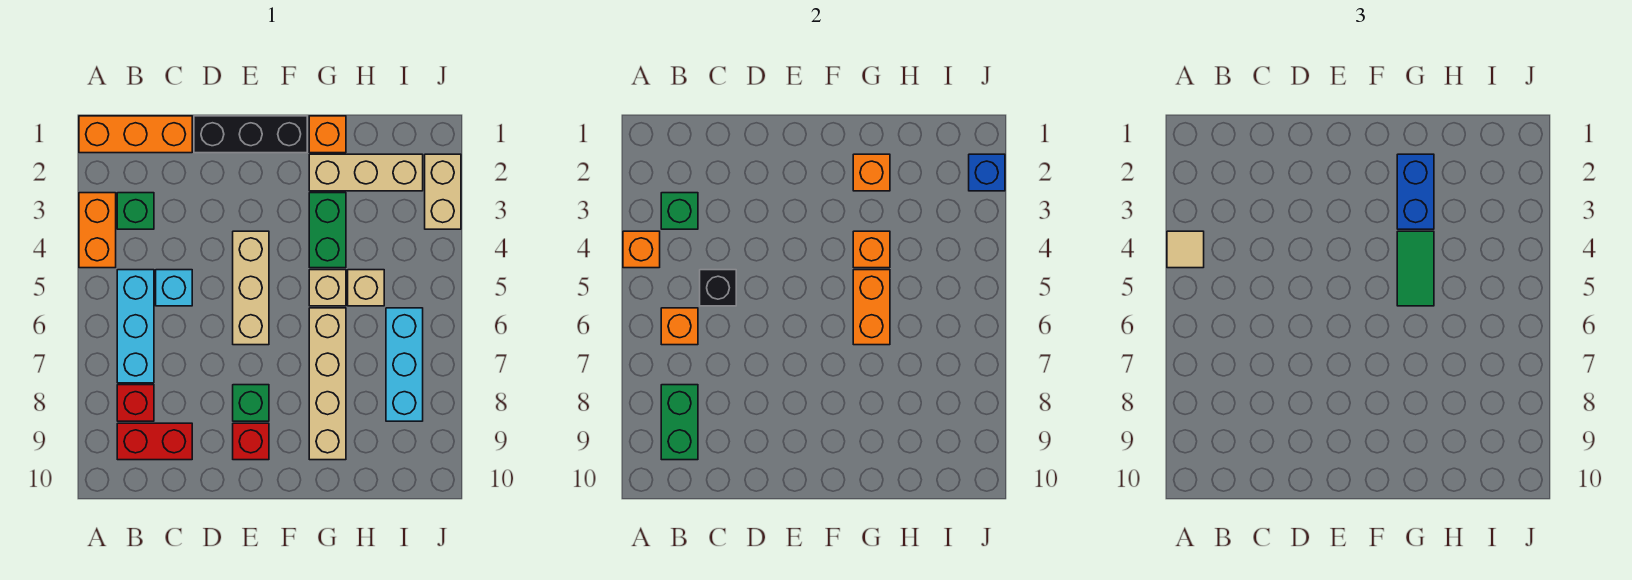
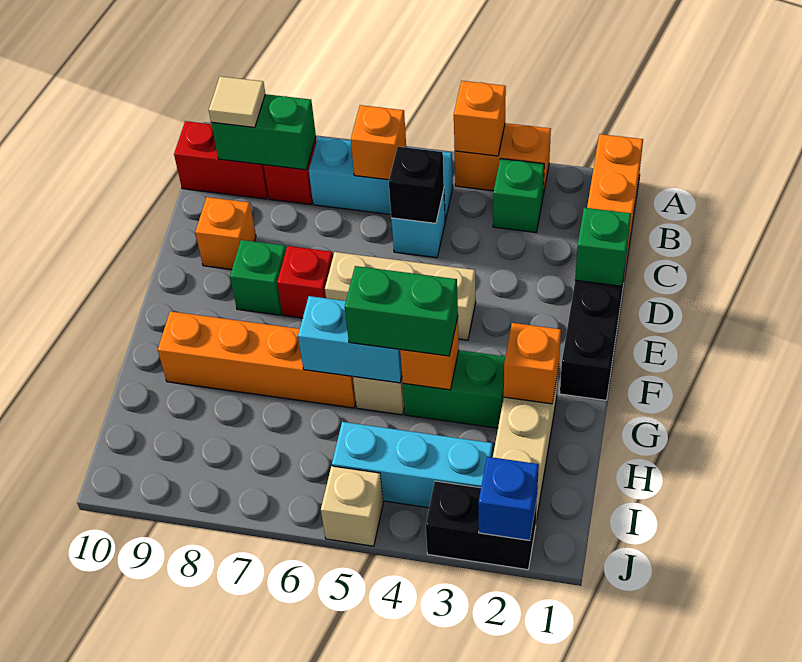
tan tile A4 level 3 -> tan tile B9 level 3
green brick B3 level 2 -> green brick D1 level 2
red brick B9:C9 level 1 -> red brick B9:B10 level 1
red brick E9 level 1 -> red brick E7 level 1
orange brick G1 level 1 -> orange brick D9 level 1
blue brick G2:G3 level 3 -> none
green tile G4:G5 level 3 -> green brick G4:G5 level 3
orange brick G5:G6 level 2 -> cyan brick G5:G6 level 2
tan brick G6:G9 level 1 -> orange brick G6:G9 level 1
tan brick H5 level 1 -> tan brick J5 level 1
cyan brick I6:I8 level 1 -> cyan brick I3:I5 level 1
tan brick J2:J3 level 1 -> black brick J2:J3 level 1

